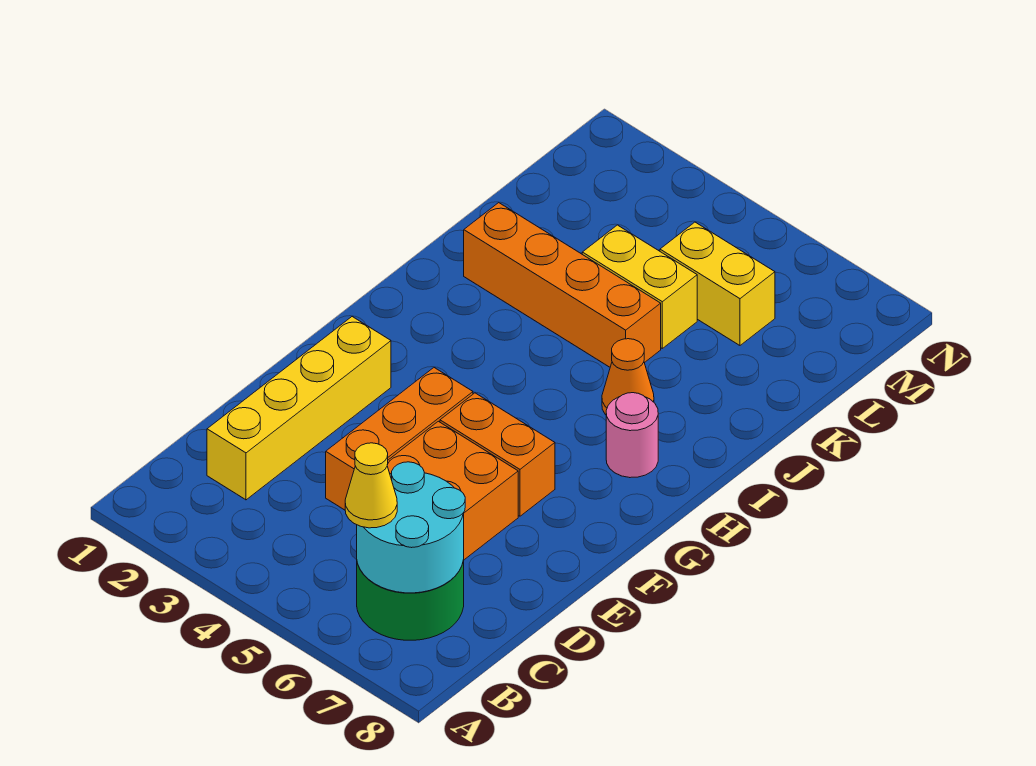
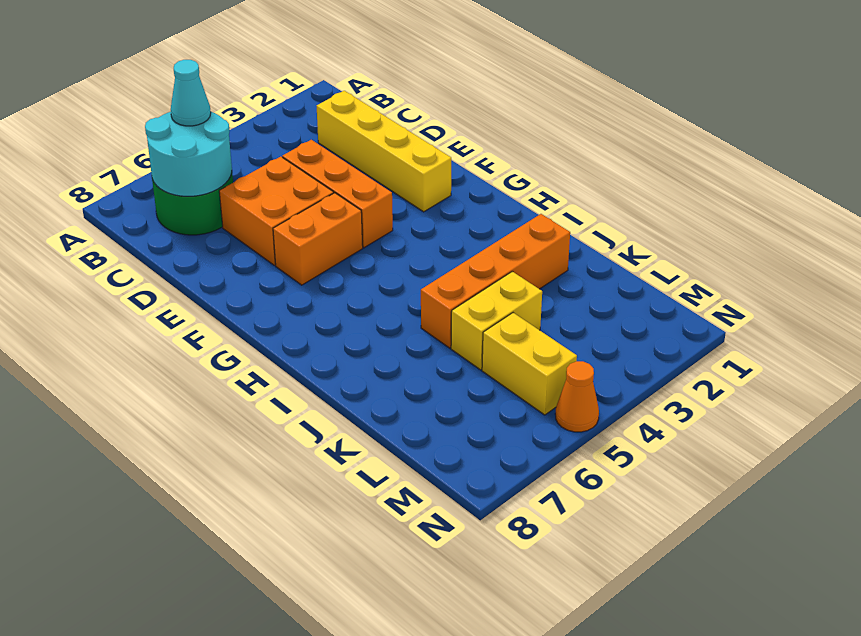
yellow cone B6 level 3 -> cyan cone B6 level 3
pink round brick H7 level 1 -> none
orange cone I6 level 1 -> orange cone N5 level 1
yellow brick L5:L6 level 1 -> yellow brick L5:M5 level 1

